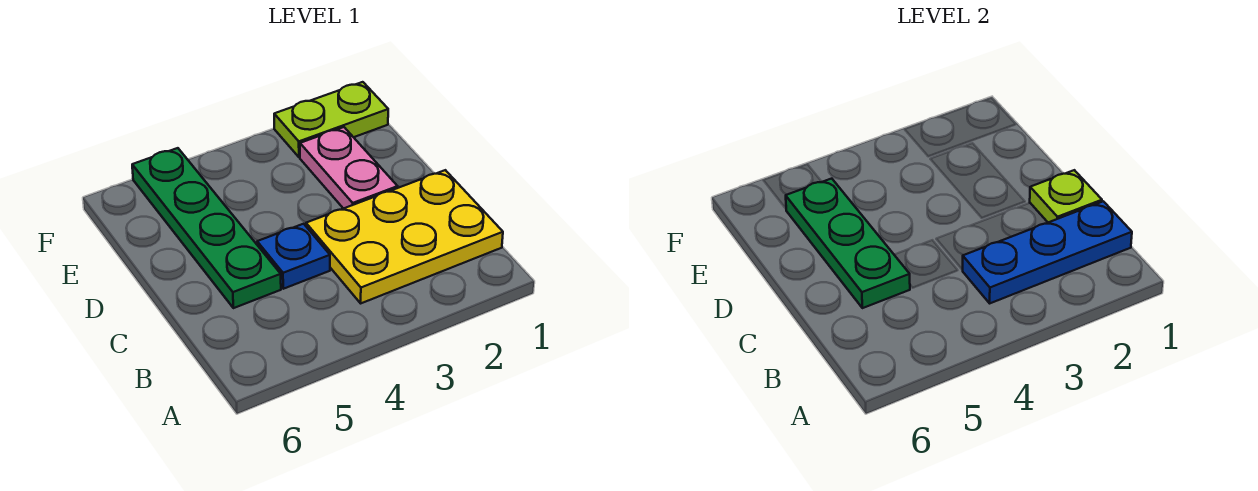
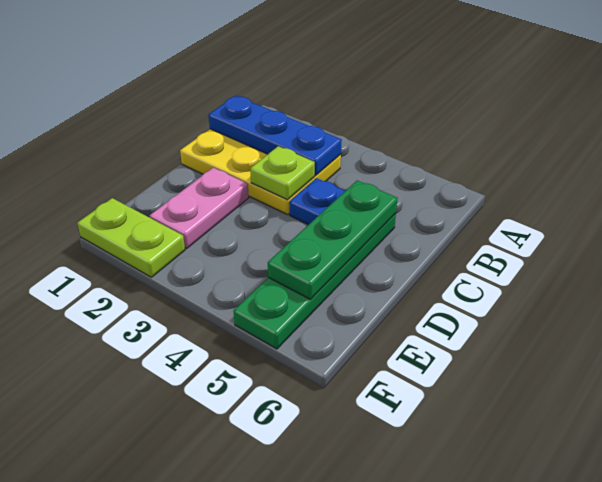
lime plate C1 level 2 -> lime plate C3 level 2

